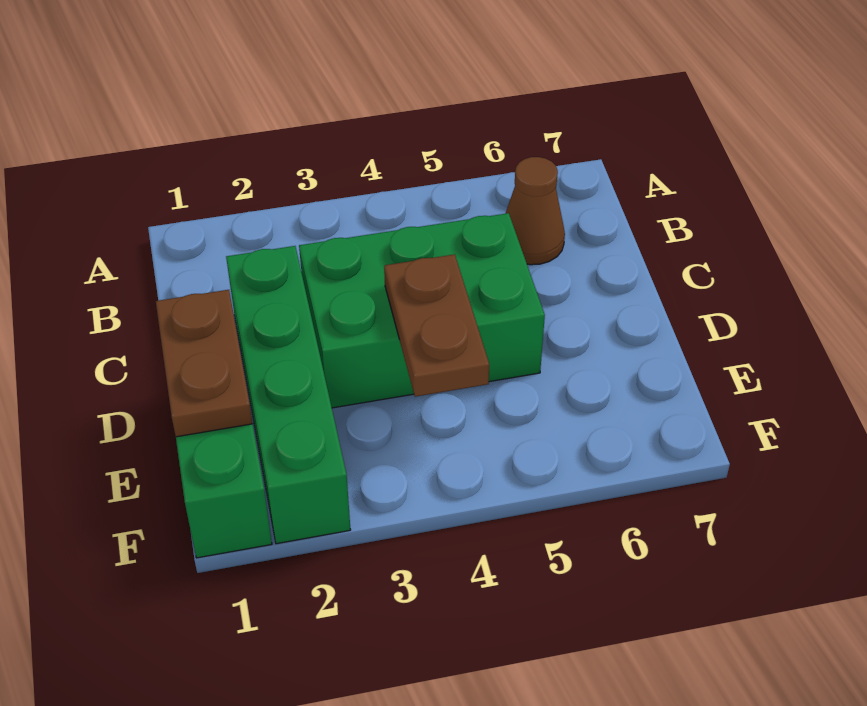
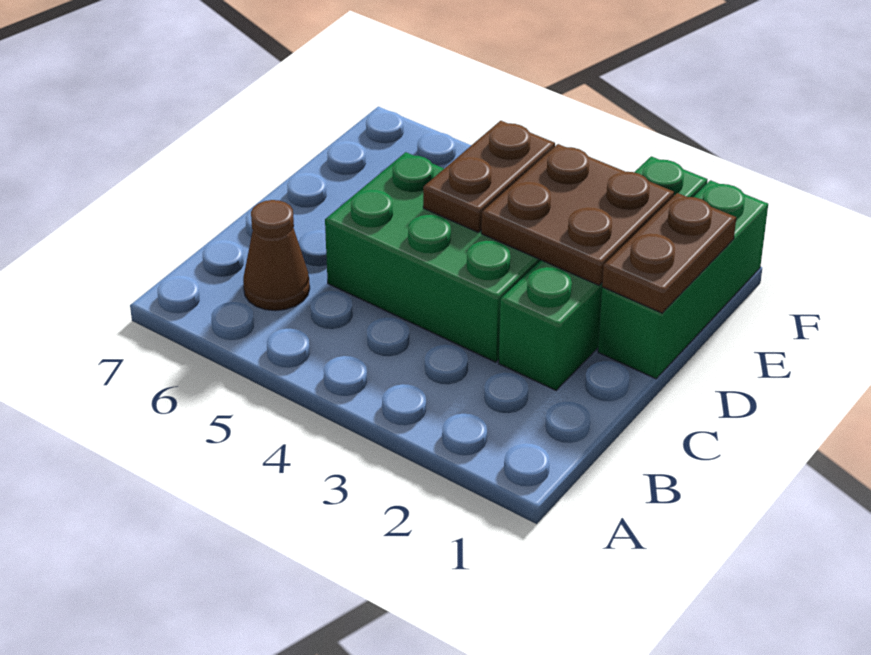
none -> brown plate D2:E3 level 2

